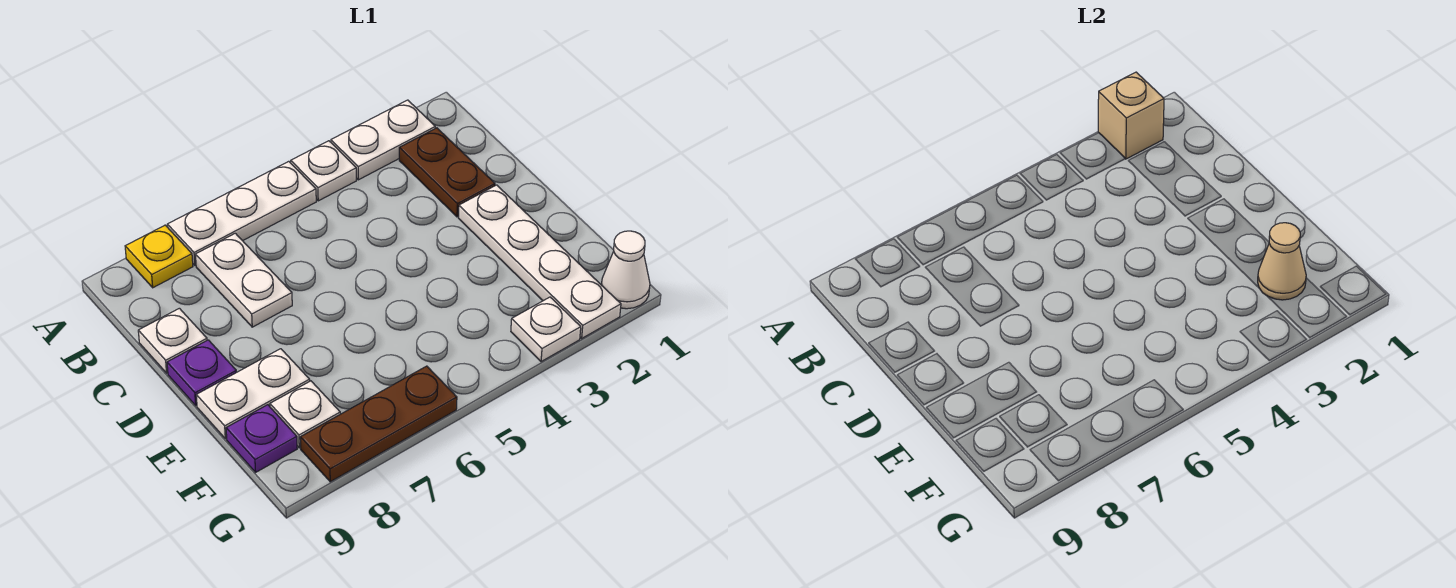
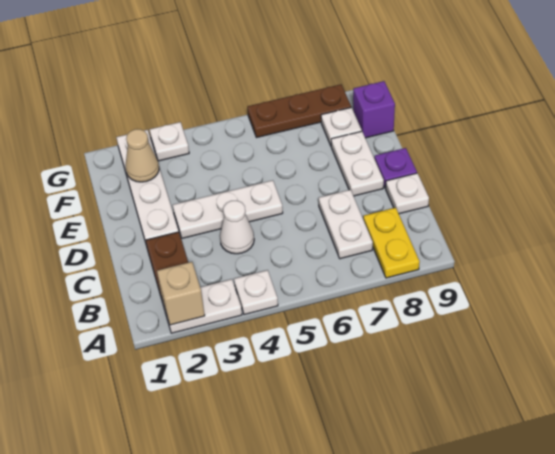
white plate A5:A7 level 1 -> white plate D3:D5 level 1
yellow plate A8 level 1 -> yellow plate A8:B8 level 1
white plate E8:E9 level 1 -> white plate D8:E8 level 1
purple plate F9 level 1 -> purple brick F9 level 1
white cone G1 level 1 -> white cone C4 level 1

